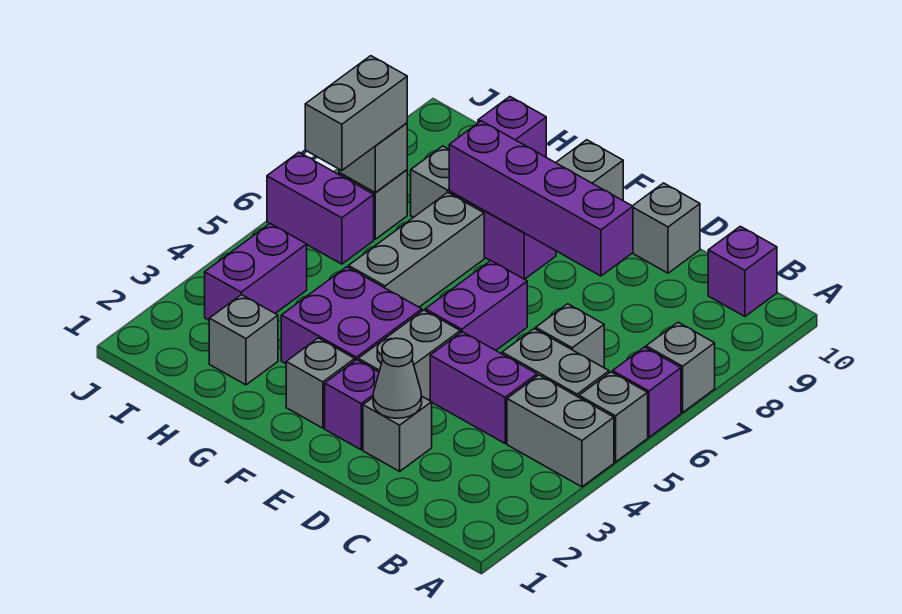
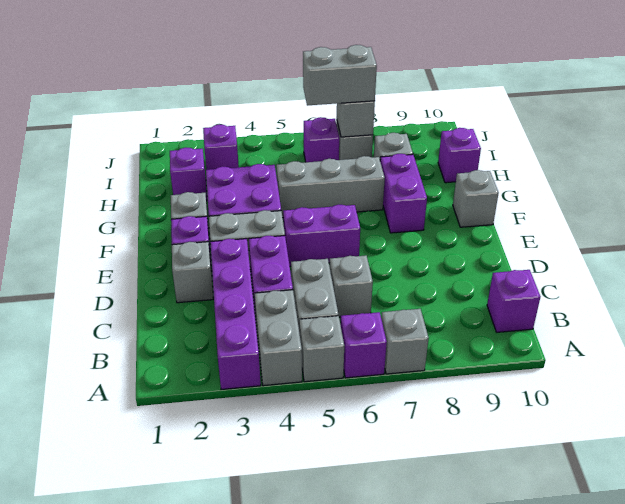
grey cone D2 level 2 -> none
purple brick D8:G8 level 2 -> purple brick A3:D3 level 1
grey brick D10 level 1 -> none
grey brick H2 level 1 -> purple brick H2 level 1
purple brick I3:I4 level 1 -> purple brick I3 level 1
purple brick I6:J6 level 1 -> purple brick I6 level 1

